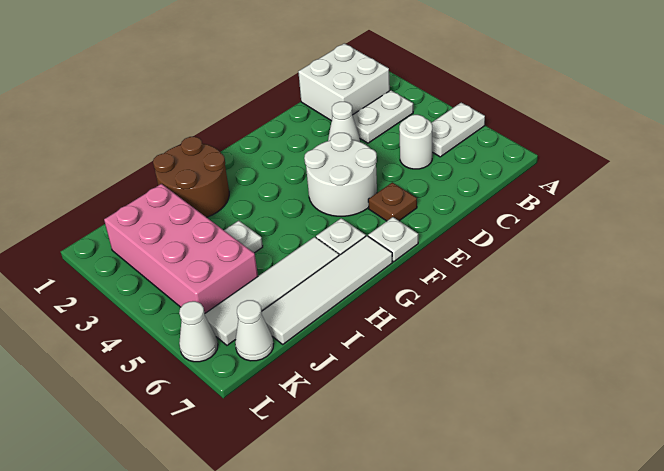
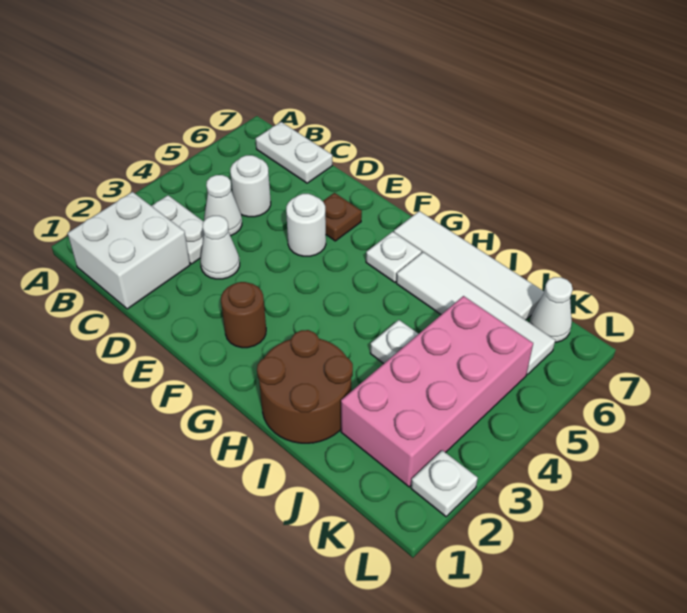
white plate A5:B5 level 1 -> white plate B7:C7 level 1
white round brick E4:F5 level 1 -> white round brick E5 level 1
none -> brown round brick F2 level 1
white plate F7 level 1 -> white plate L2 level 1
white cone L6 level 1 -> white cone C4 level 1

